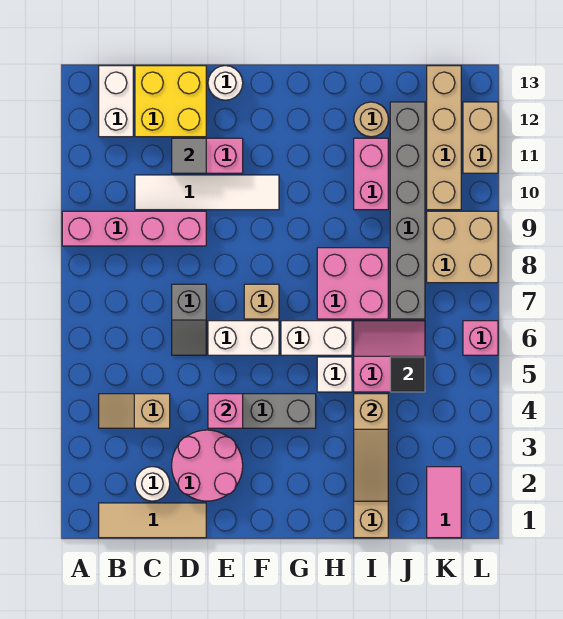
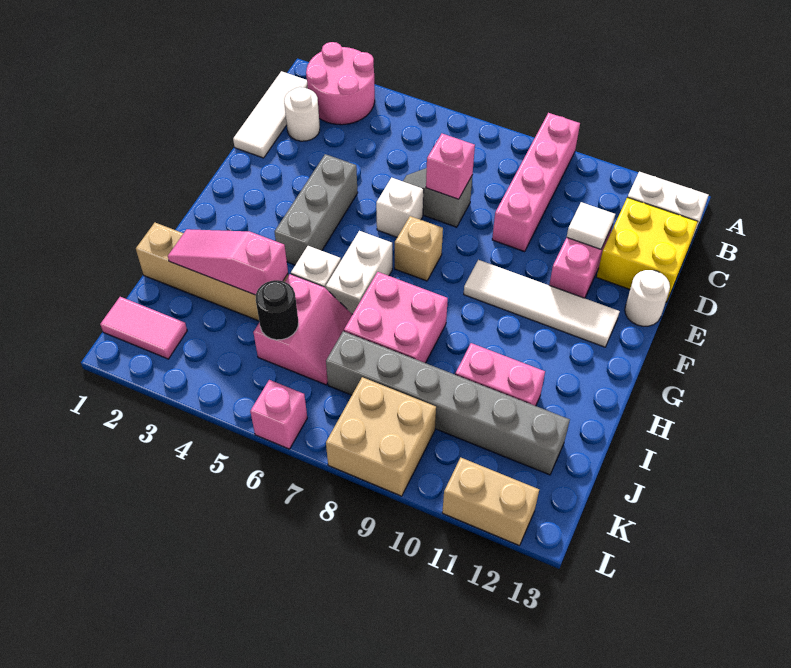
tan tile B1:D1 level 1 -> white tile B1:D1 level 1
tan slope B4:C4 level 1 top C -> none
white tile C10:F10 level 1 -> white tile F9:F12 level 1
pink round brick D2:E3 level 1 -> pink round brick A2:B3 level 1
grey tile D11 level 2 -> white tile D11 level 2
pink brick E4 level 2 -> pink brick D7 level 2
white brick E6:F6 level 1 -> white brick E6 level 1
tan slope I2:I4 level 2 top 4 -> pink slope I2:I4 level 2 top 4
tan round brick I12 level 1 -> none
black tile J5 level 2 -> black round brick J5 level 2
tan brick K10:K13 level 1 -> none

